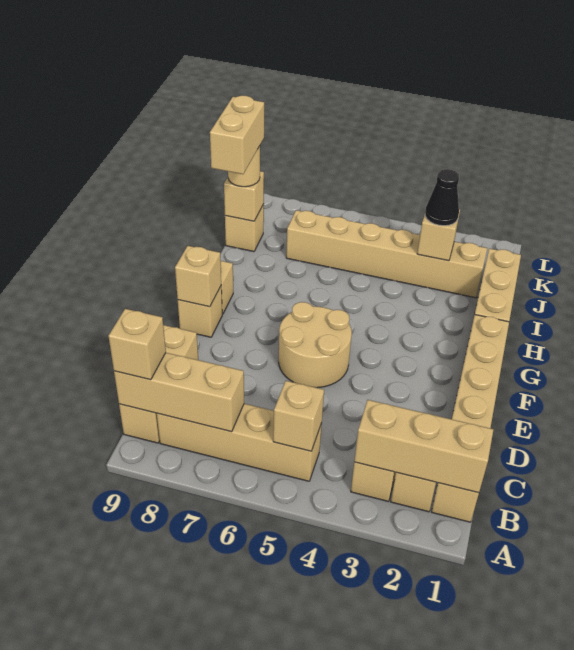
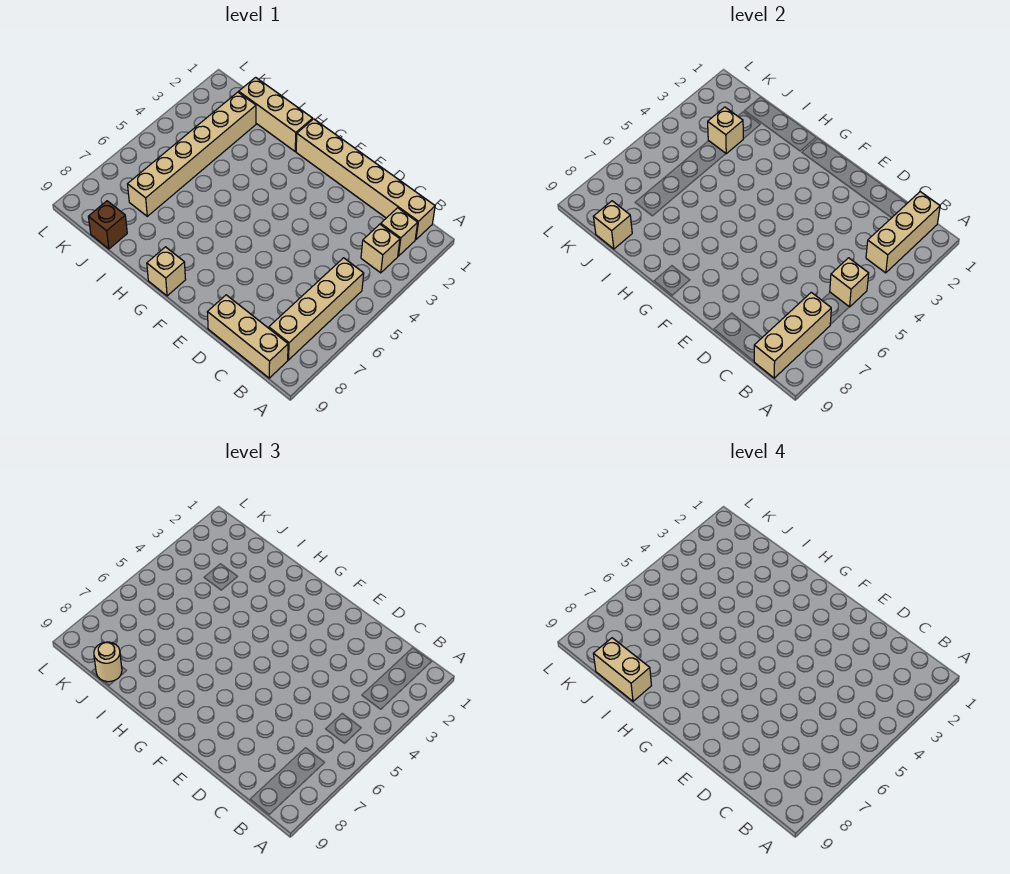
tan brick B9 level 3 -> none
tan round brick E5:F6 level 1 -> none
tan brick F9 level 1 -> none
tan brick F9 level 2 -> none
black cone J3 level 3 -> none
tan brick J9 level 1 -> brown brick J9 level 1

